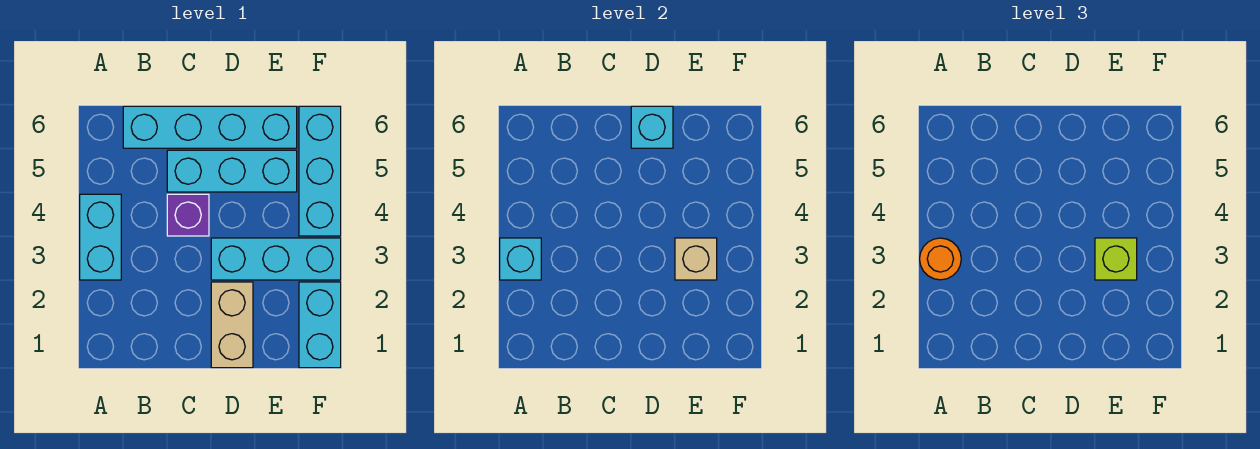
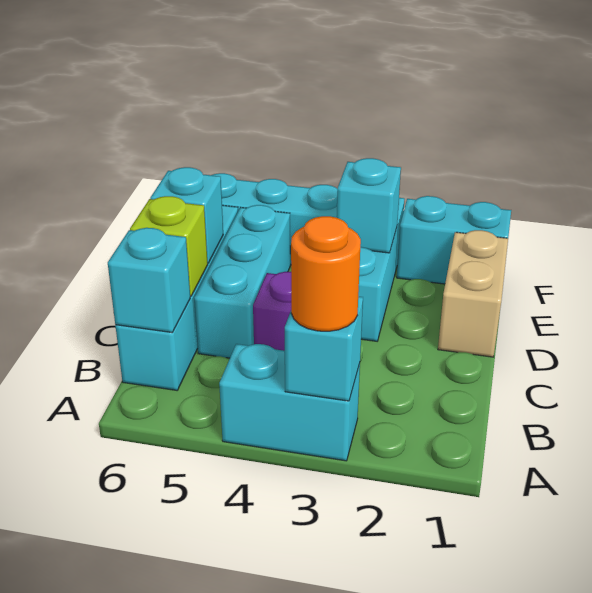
none -> cyan brick B6 level 2
tan brick D1:D2 level 1 -> tan brick D1:E1 level 1
tan brick E3 level 2 -> cyan brick E3 level 2
lime brick E3 level 3 -> lime brick C6 level 2

